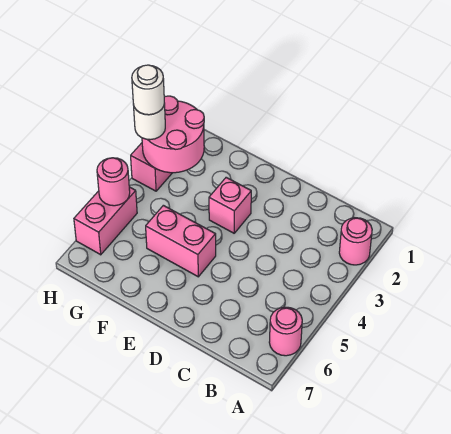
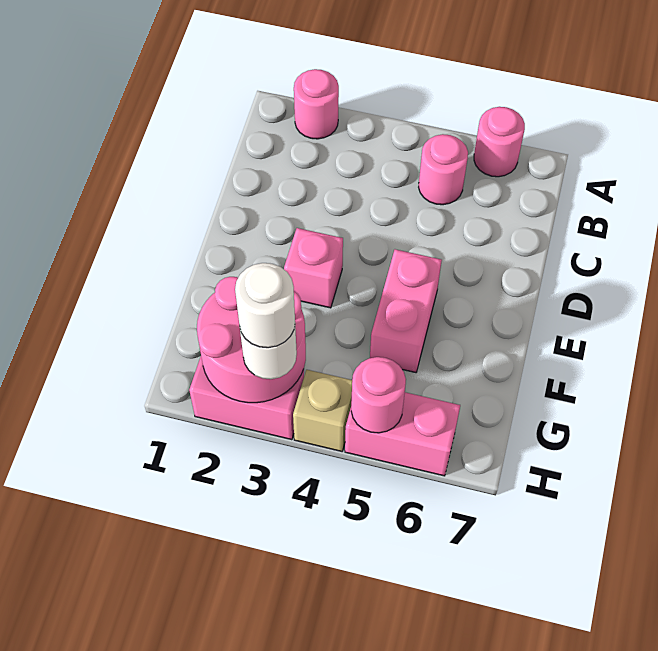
none -> pink round brick B5 level 1
none -> tan brick H4 level 1

